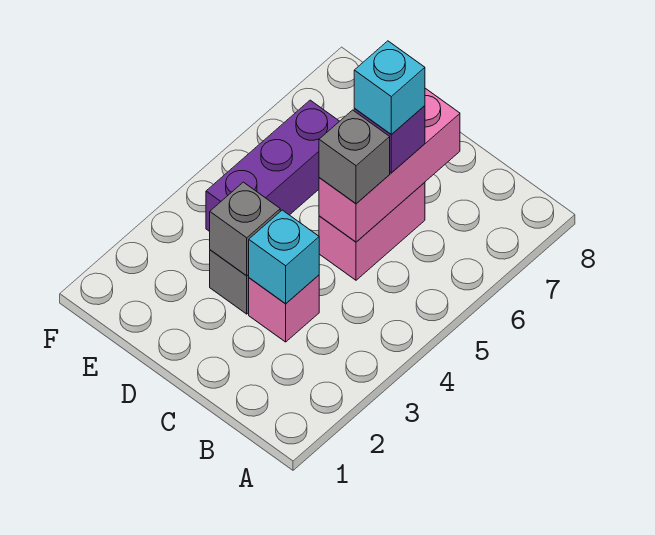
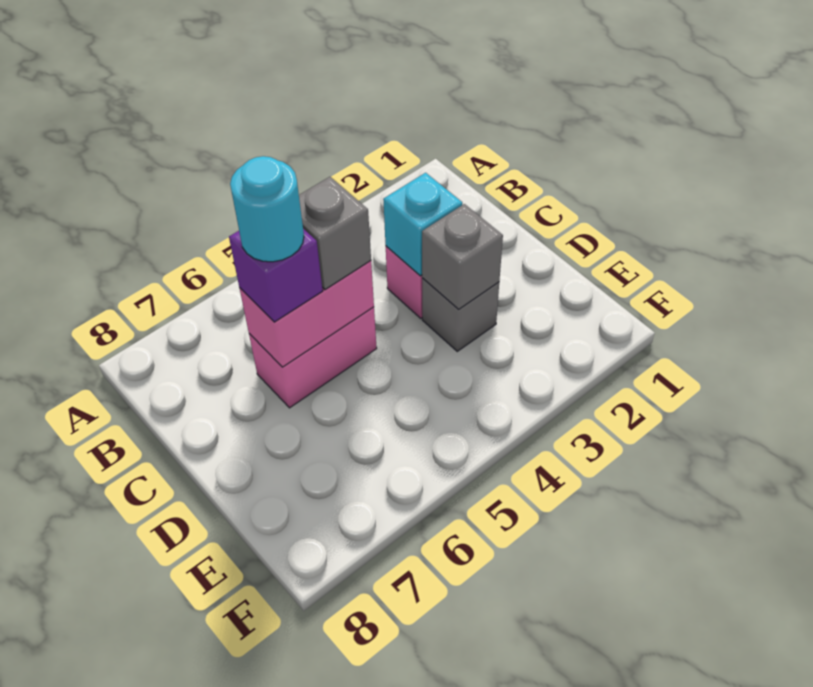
pink brick C5:C7 level 2 -> pink brick C5:C6 level 2
cyan brick C6 level 4 -> cyan round brick C6 level 4
purple brick E4:E6 level 1 -> none

